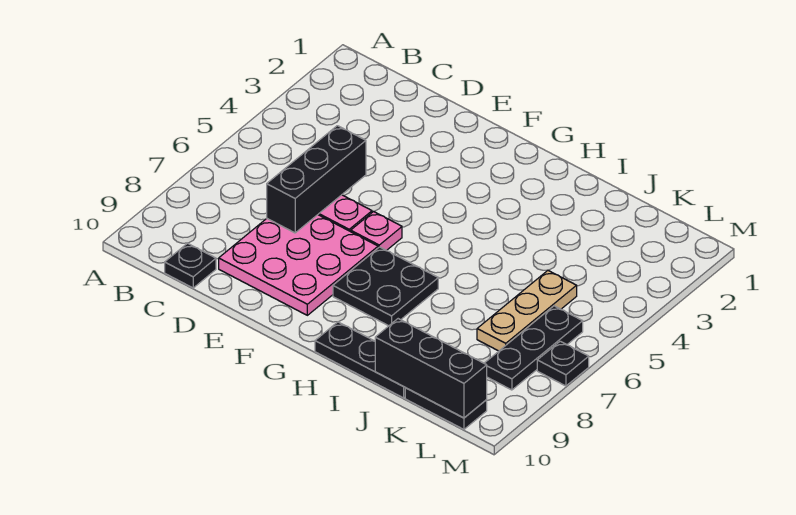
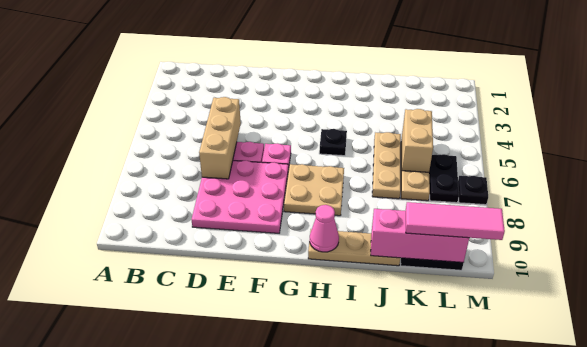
black plate C10 level 1 -> black plate H5 level 1
black brick D5:D7 level 2 -> tan brick D5:D7 level 2
black plate G7:H8 level 1 -> tan plate G7:H8 level 1
black plate H10:J10 level 1 -> tan plate H10:J10 level 1
none -> pink cone H10 level 2
none -> tan plate J5:J7 level 1
black brick J10:L10 level 2 -> pink brick J10:L10 level 2
none -> tan brick K5:K6 level 2
none -> pink tile K10:M10 level 3
black plate L6:L8 level 1 -> black plate L6:L7 level 1

